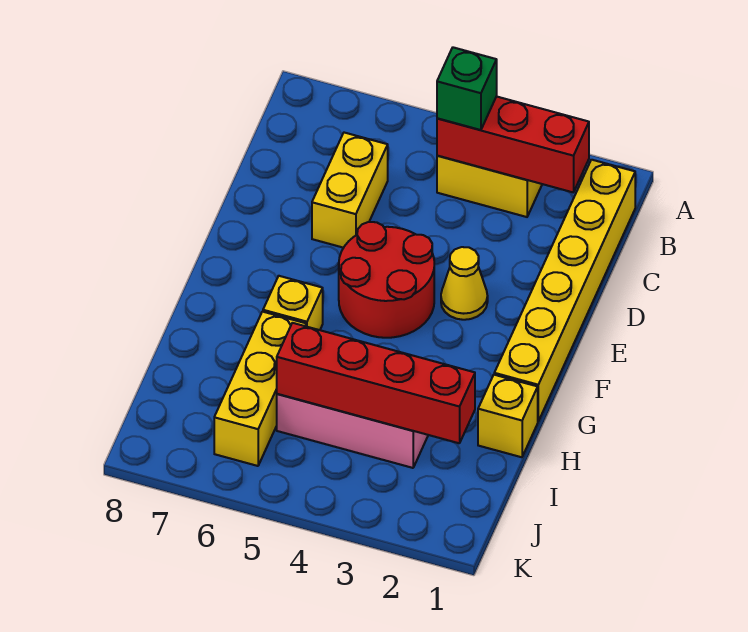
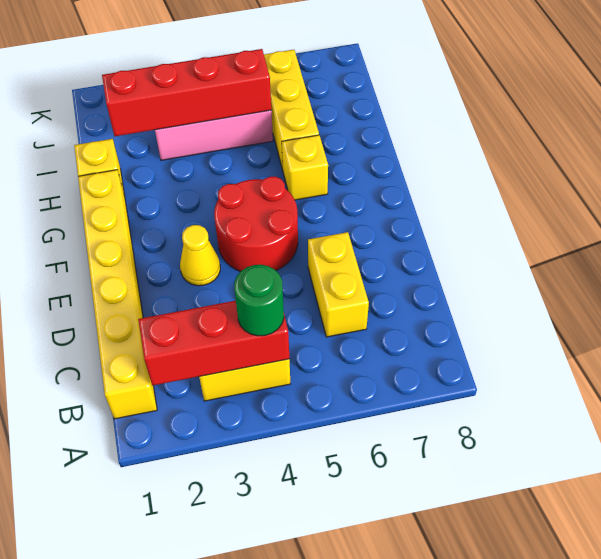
green brick B4 level 3 -> green round brick B4 level 3

